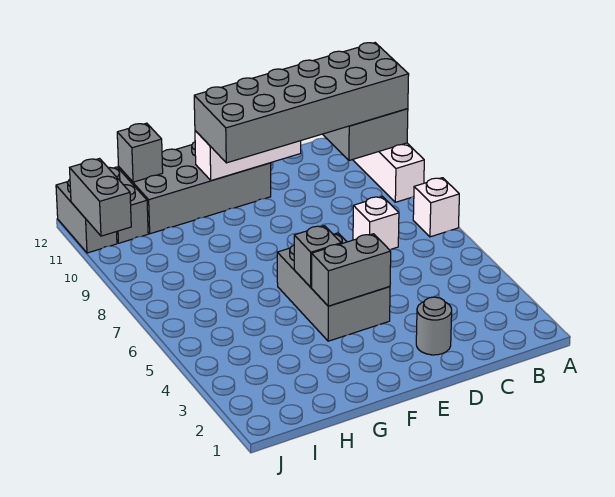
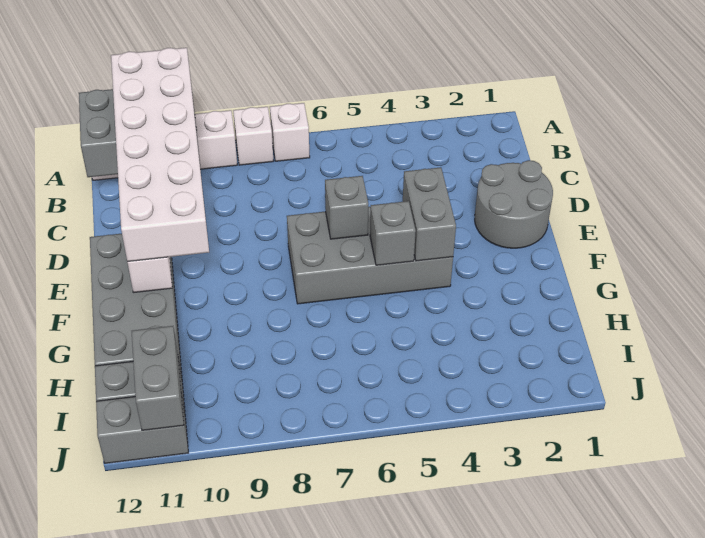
grey brick A10:F11 level 3 -> white brick A10:F11 level 3
white brick C7 level 1 -> white brick A8 level 1
grey round brick D2 level 1 -> grey round brick D1:E2 level 1
grey brick E4:F6 level 1 -> grey brick E4:F7 level 1
grey brick H12 level 2 -> grey brick E6 level 2
grey brick J10:J11 level 2 -> grey brick I11:J11 level 2

